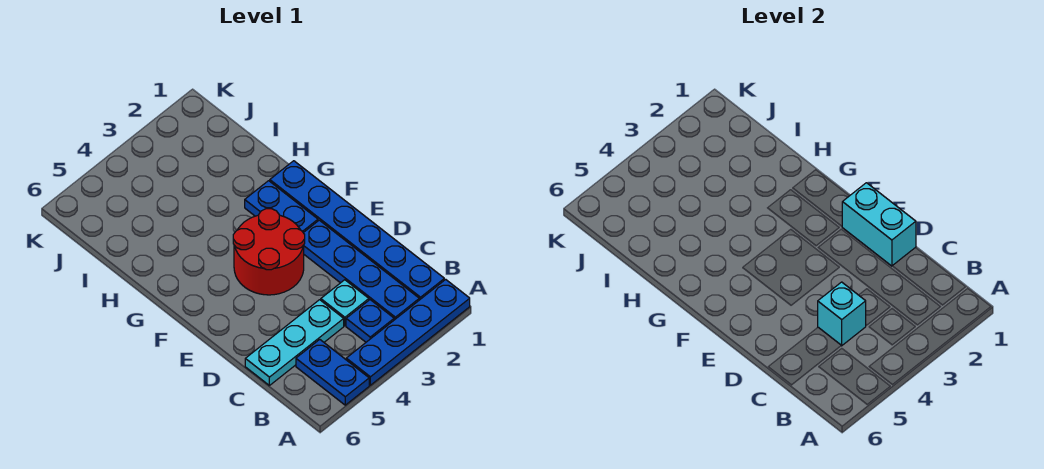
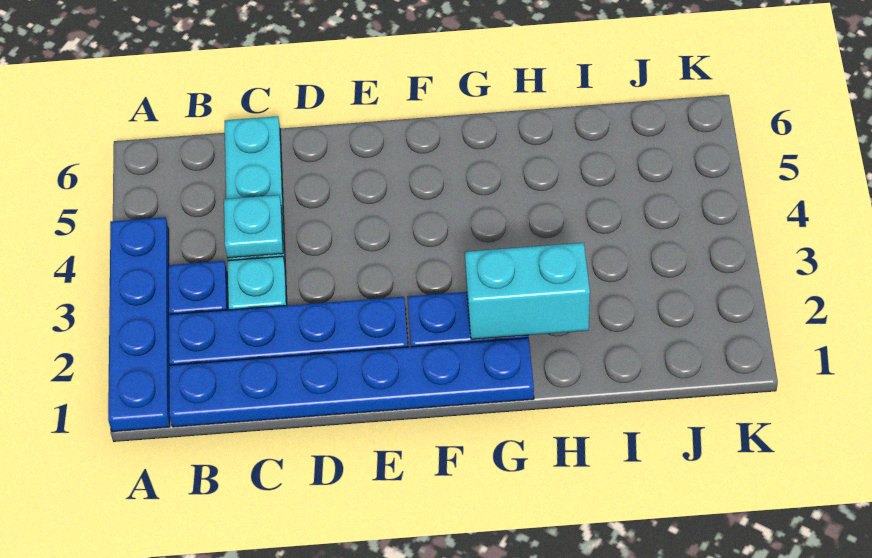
blue plate A5:B5 level 1 -> none
cyan brick C4 level 2 -> cyan plate C4 level 2
cyan brick D1:E1 level 2 -> cyan brick G2:H2 level 2
red round brick E3:F4 level 1 -> none

